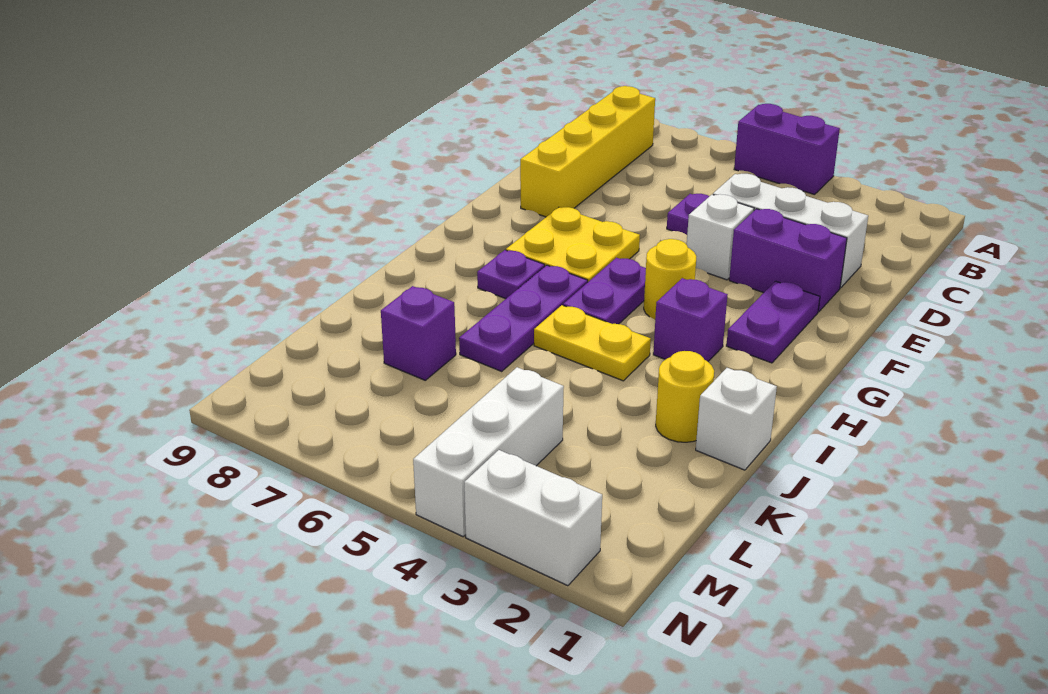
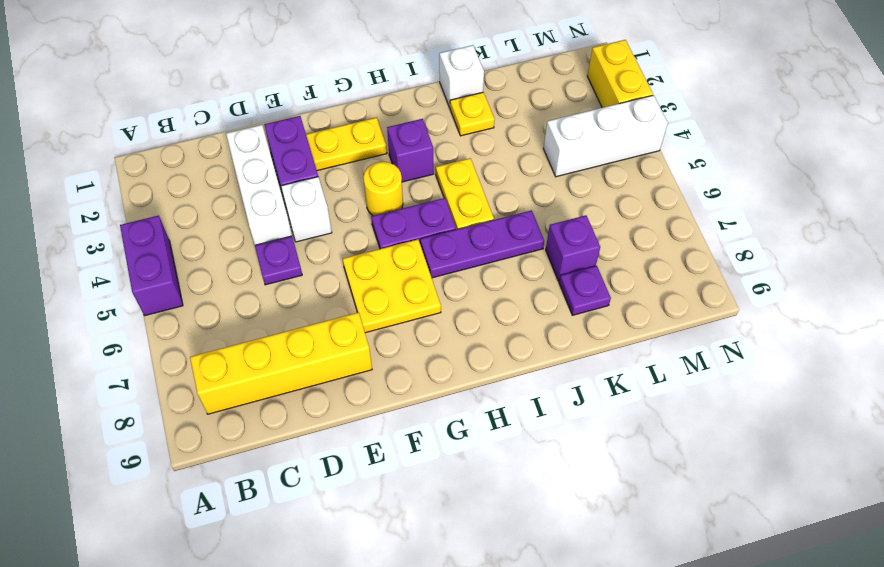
purple plate F2:G2 level 1 -> yellow plate F2:G2 level 1
purple plate H7 level 1 -> purple plate K8 level 1
yellow round brick J2 level 1 -> yellow plate J2 level 1
white brick N2:N3 level 1 -> yellow brick N2:N3 level 1

